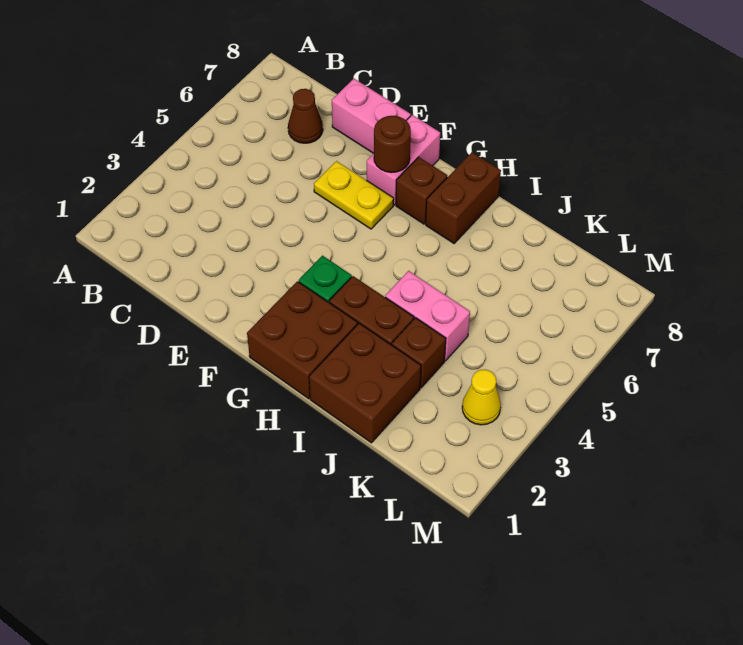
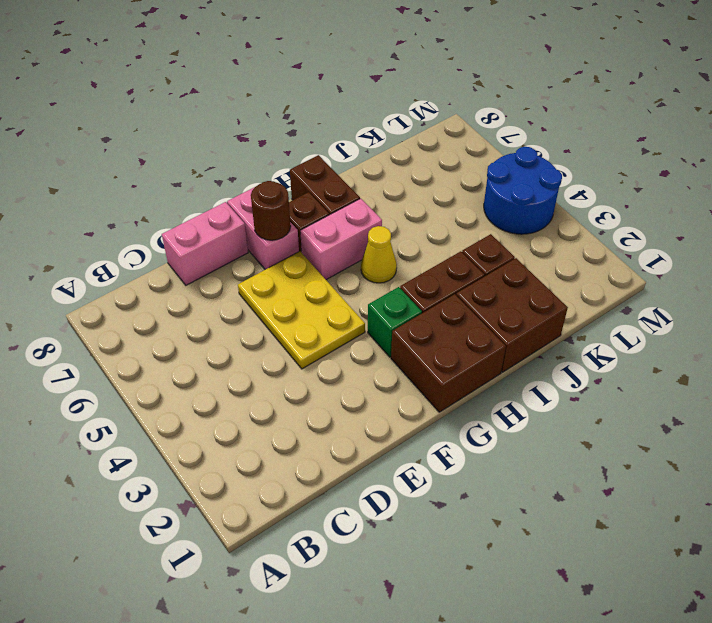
brown cone C7 level 1 -> none
yellow plate E6:F6 level 1 -> yellow plate E4:F6 level 1
pink brick I4:J4 level 1 -> pink brick G6:H6 level 1
yellow cone L3 level 1 -> yellow cone H5 level 1
none -> blue round brick L4:M5 level 1

